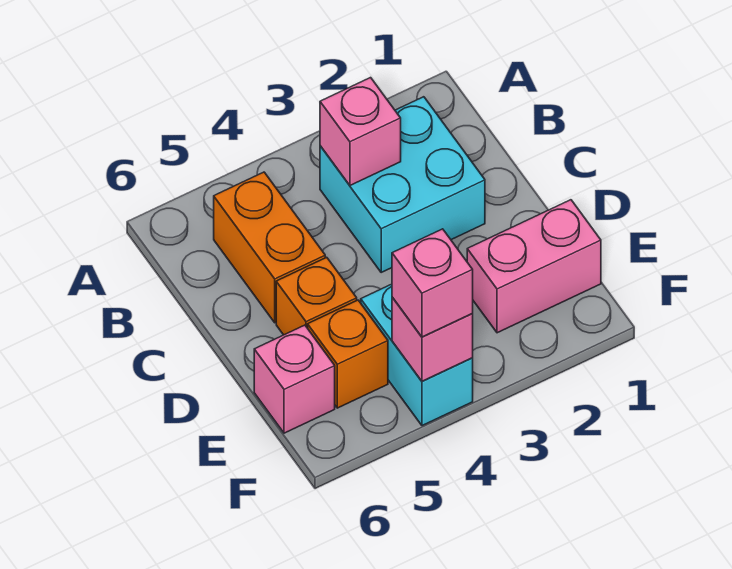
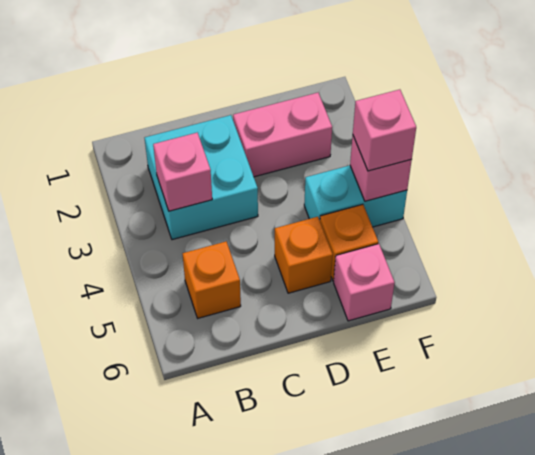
orange brick B5:C5 level 1 -> orange brick B5 level 1
pink brick E1:E2 level 1 -> pink brick D2:E2 level 1

